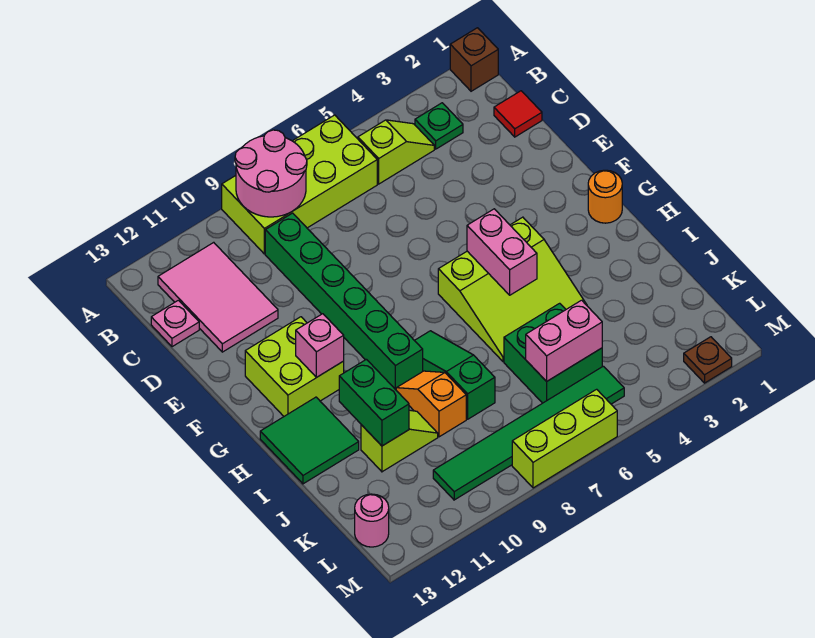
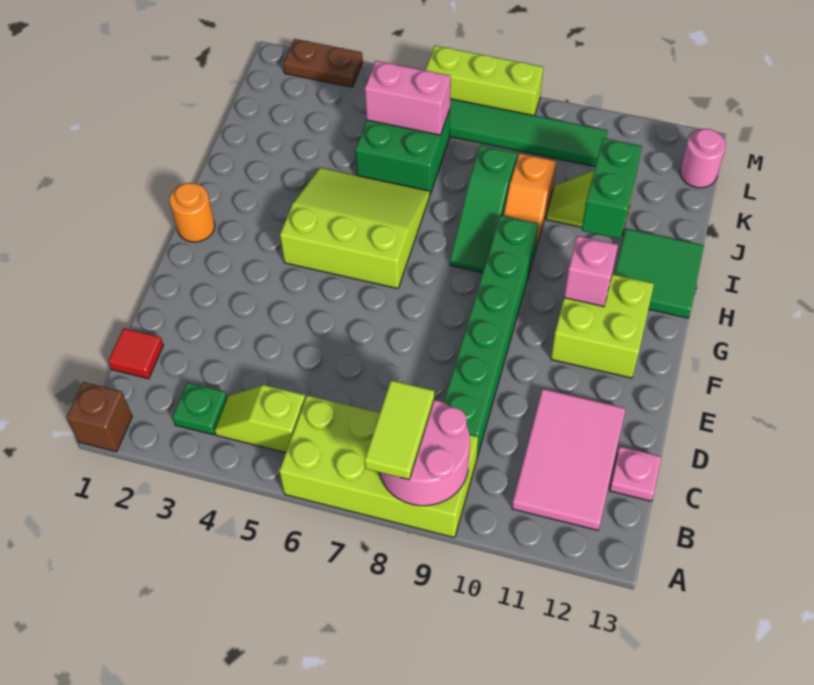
none -> lime tile A8:B8 level 3
pink brick G5:H5 level 2 -> none
brown plate M2 level 1 -> brown plate M2:M3 level 1

